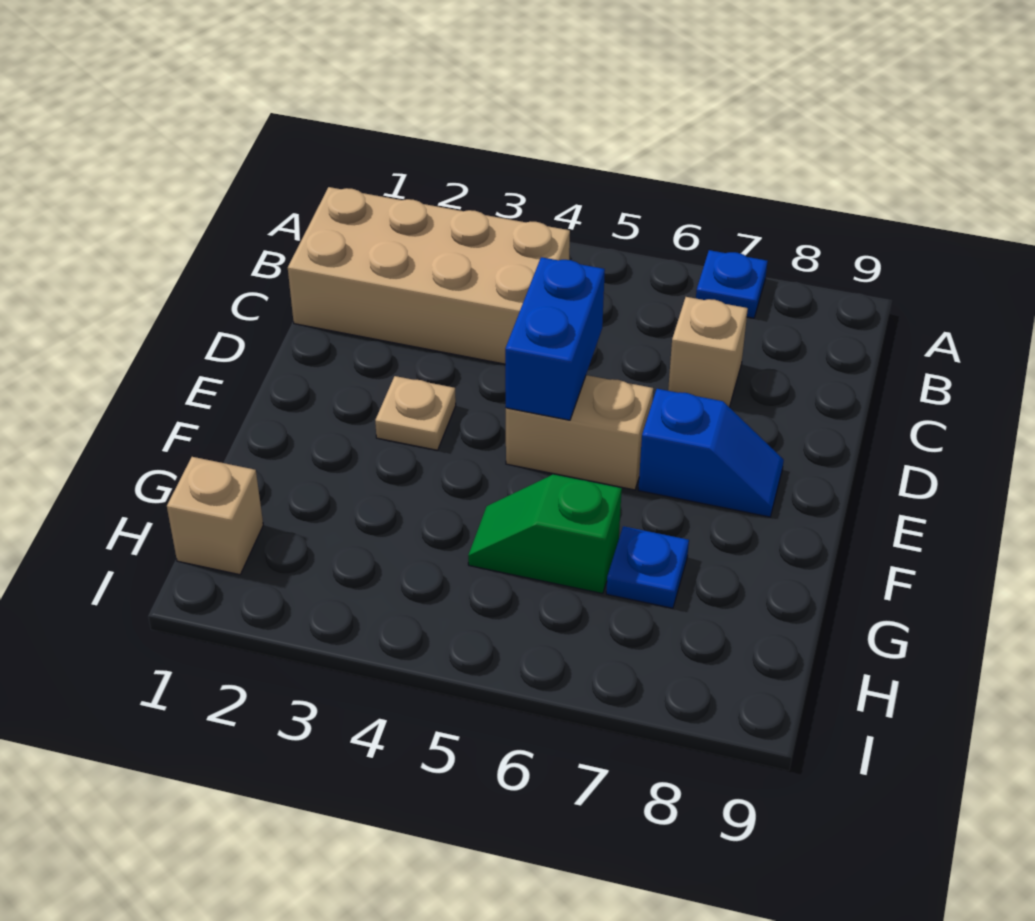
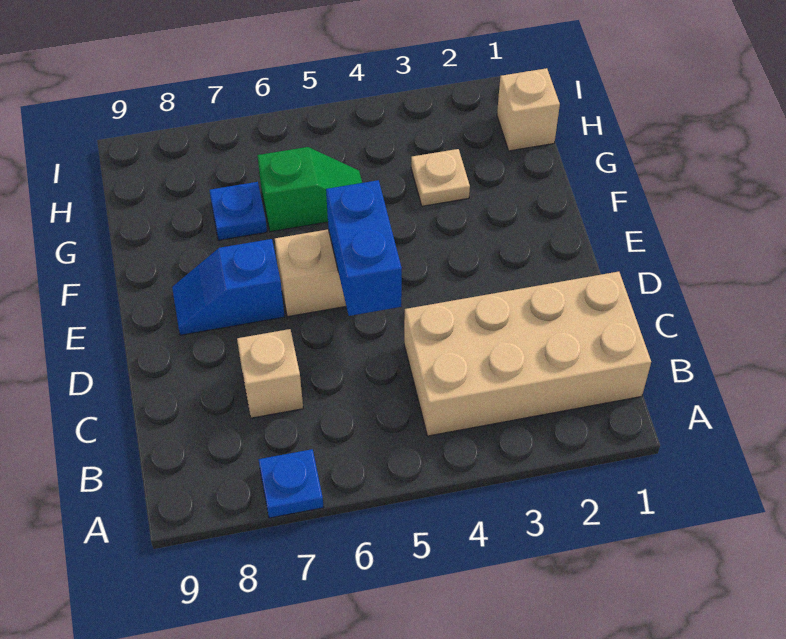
tan plate E3 level 1 -> tan plate G3 level 1

